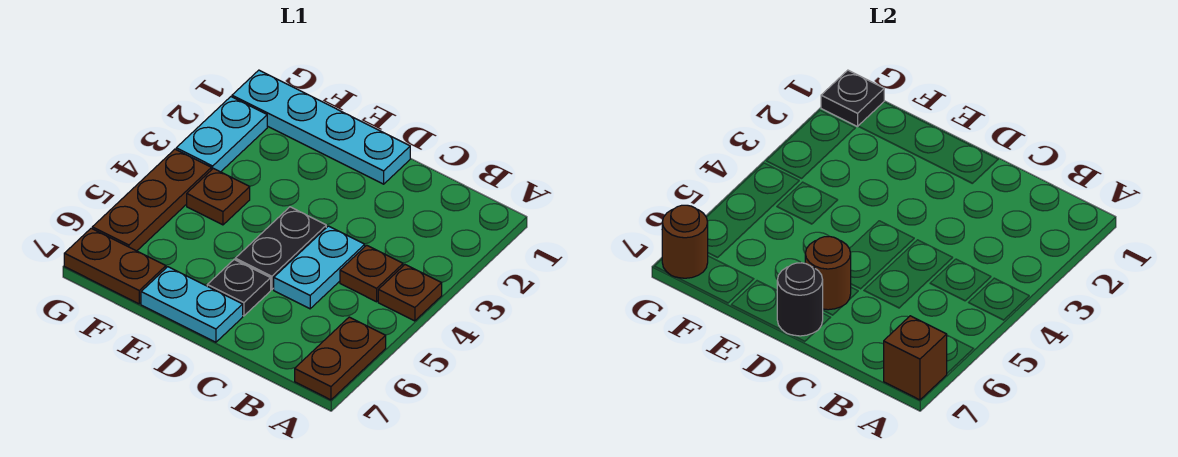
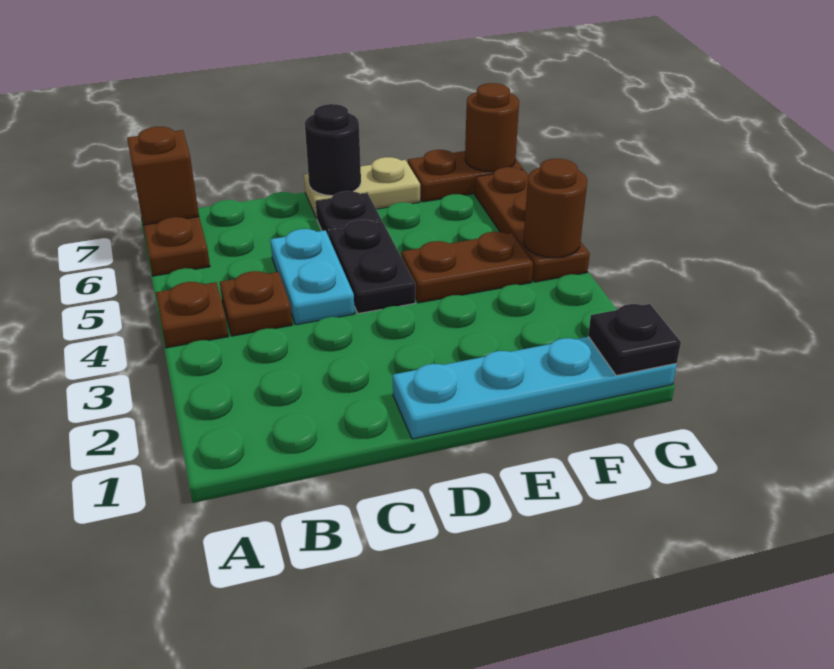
brown round brick D6 level 2 -> brown round brick G4 level 2
cyan plate D7:E7 level 1 -> tan plate D7:E7 level 1
brown plate F4 level 1 -> brown plate E4:F4 level 1
cyan plate G2:G3 level 1 -> none

